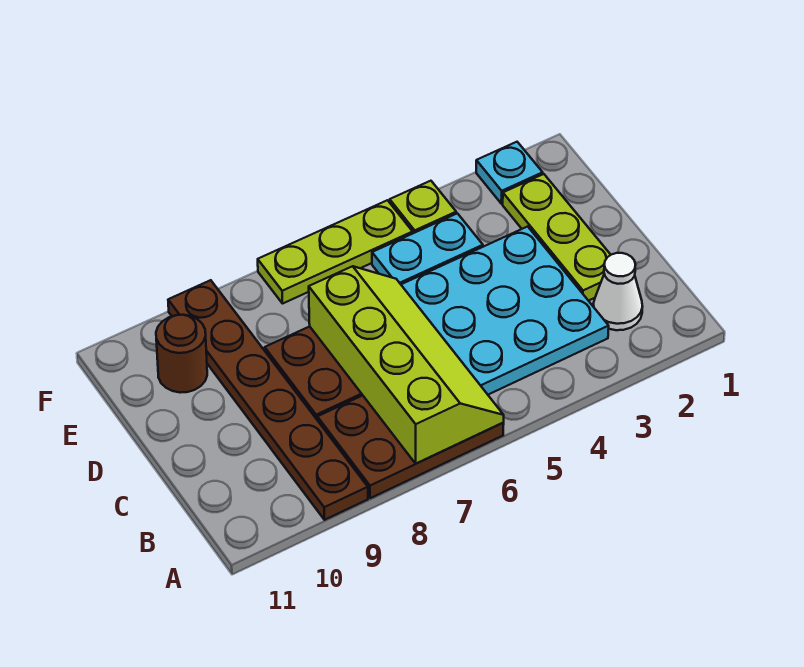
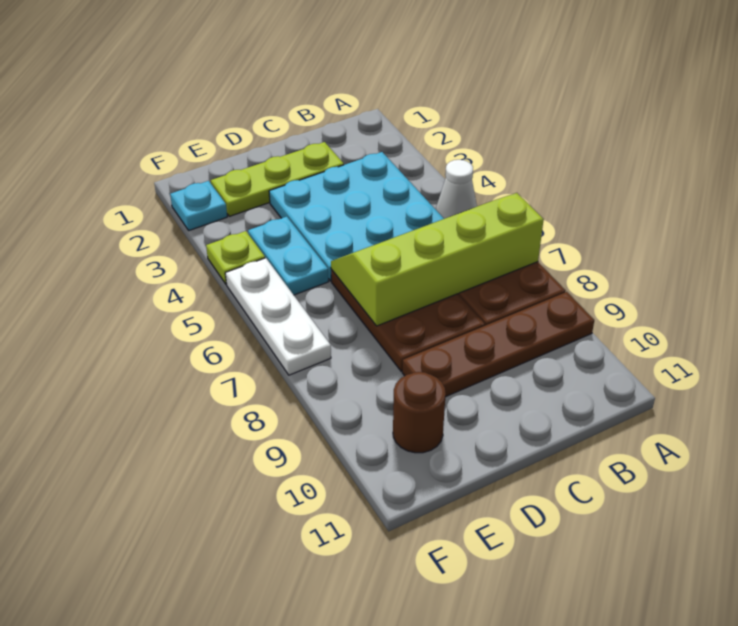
brown plate A9:F9 level 1 -> brown plate A9:D9 level 1
white cone B2 level 1 -> white cone A5 level 1
lime plate F5:F7 level 1 -> white plate F5:F7 level 1

